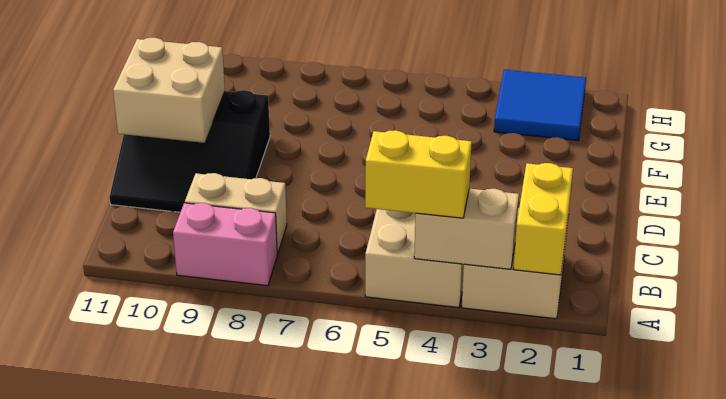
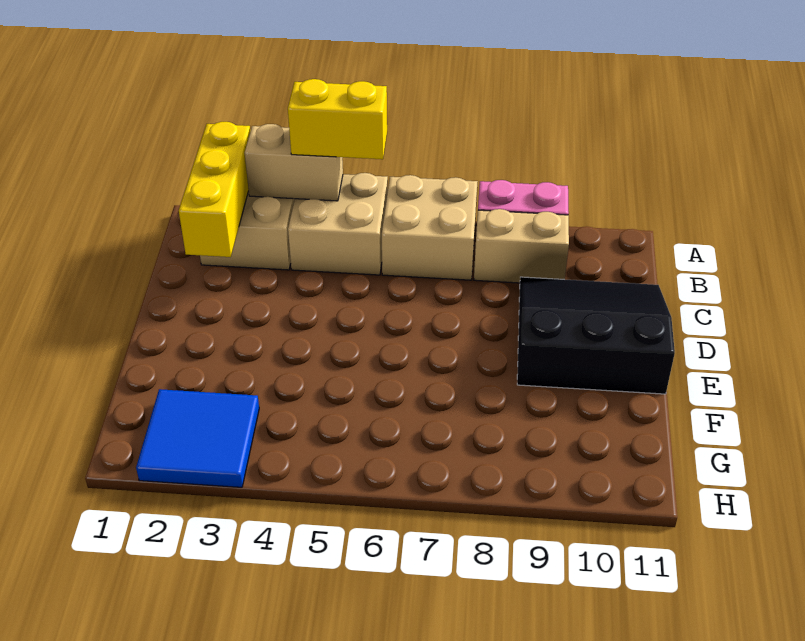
yellow brick A2:B2 level 2 -> yellow brick A2:C2 level 2
tan brick D10:E11 level 2 -> tan brick A6:B7 level 1

